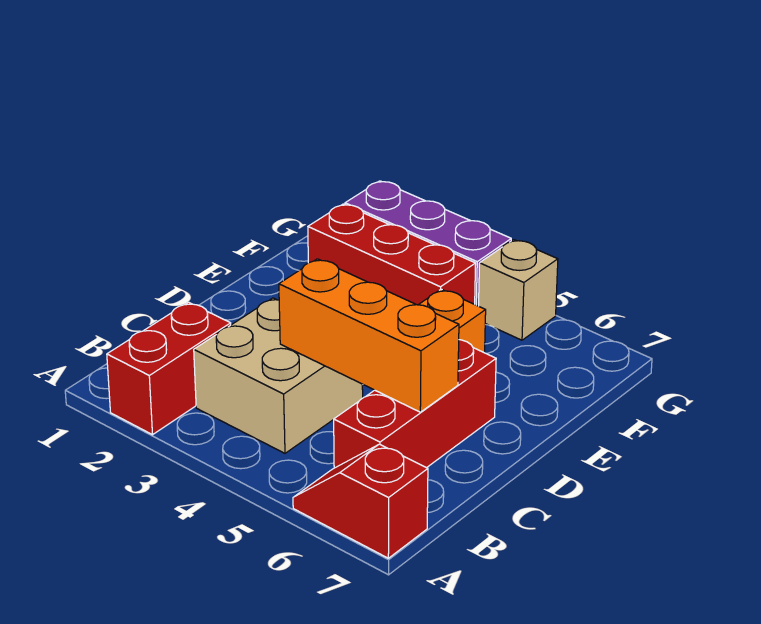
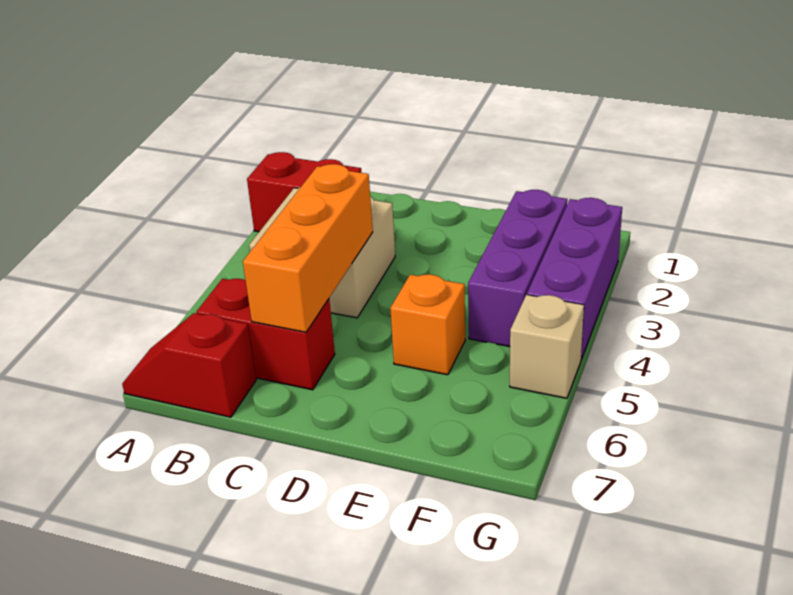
red slope A6:A7 level 1 top 7 -> red slope A7:B7 level 1 top B
red brick B6:D6 level 1 -> red brick B6:C6 level 1
red brick F2:F4 level 1 -> purple brick F2:F4 level 1

